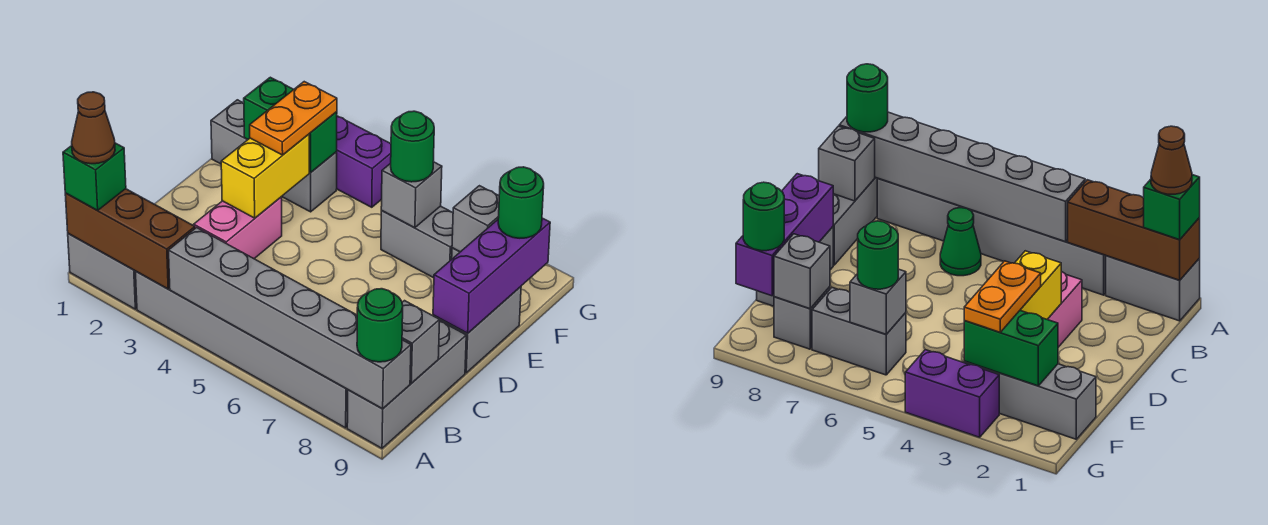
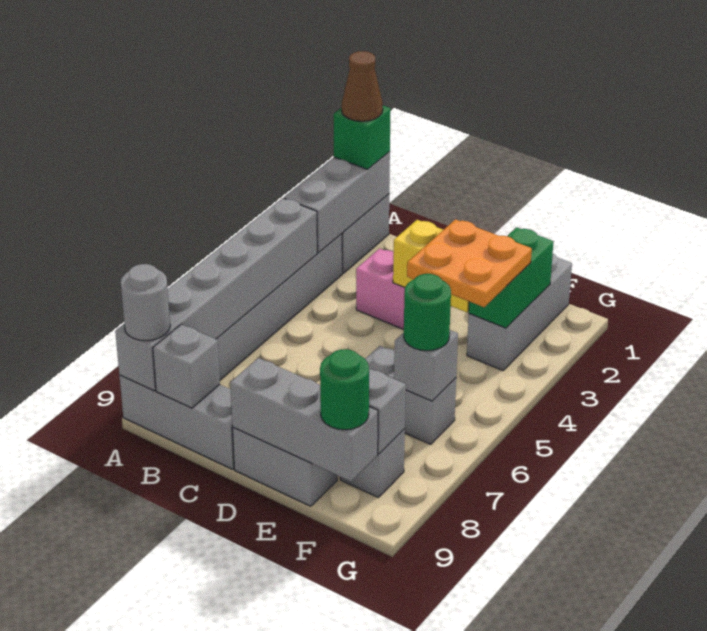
brown brick A1:A3 level 2 -> grey brick A1:A3 level 2
green round brick A9 level 3 -> grey round brick A9 level 3
green cone B6 level 1 -> none
purple brick D9:F9 level 2 -> grey brick D9:F9 level 2
orange plate E3:F3 level 3 -> orange plate E3:F4 level 3
grey brick F6:F7 level 1 -> grey brick E6:F6 level 1
purple brick G3:G4 level 1 -> none

